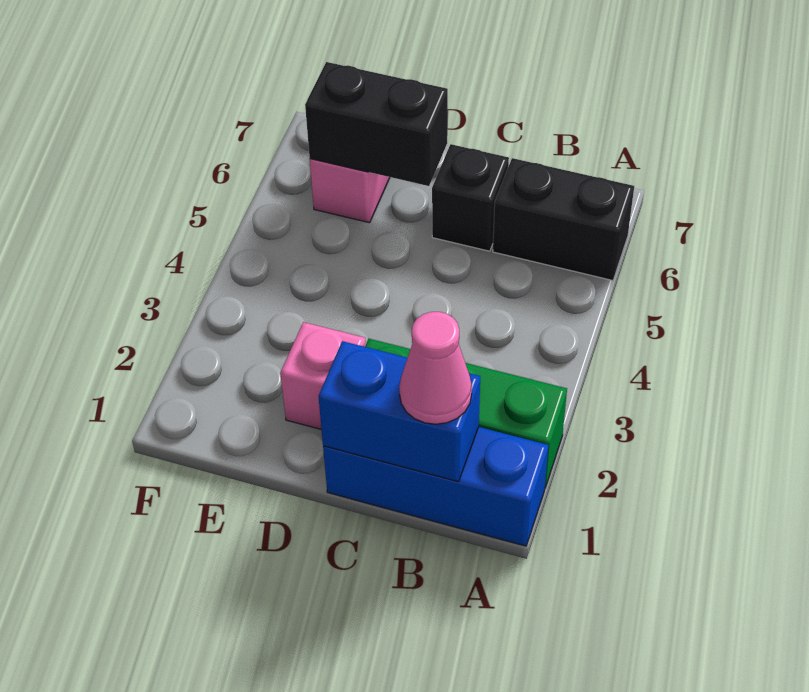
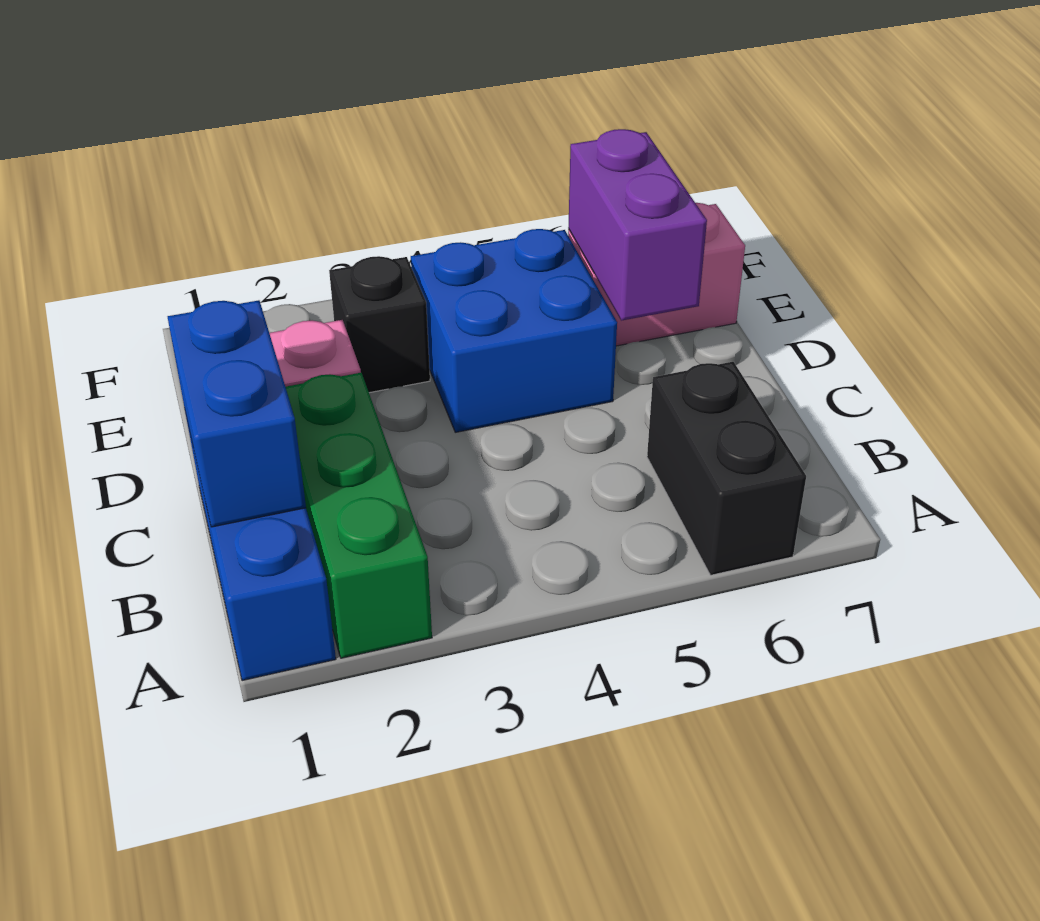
pink cone B1 level 3 -> none
black brick C6 level 1 -> black brick E3 level 1
none -> blue brick D4:E5 level 1
black brick D6:E6 level 2 -> purple brick D6:E6 level 2

